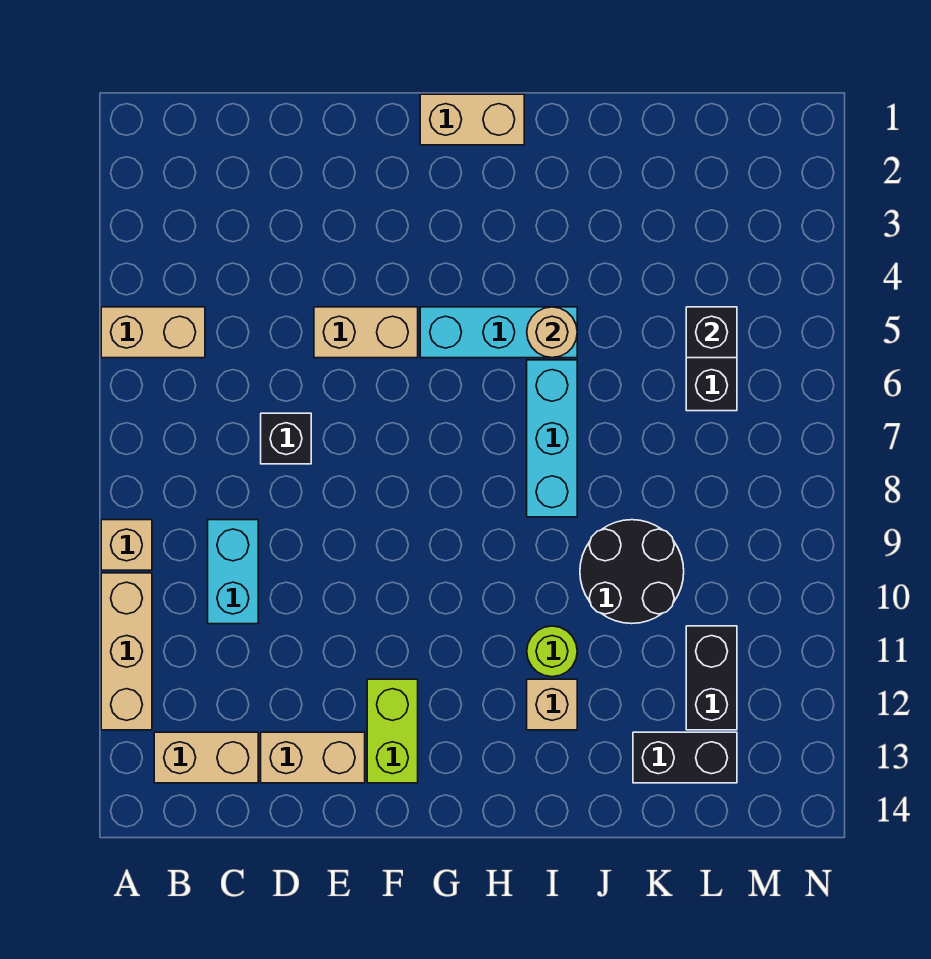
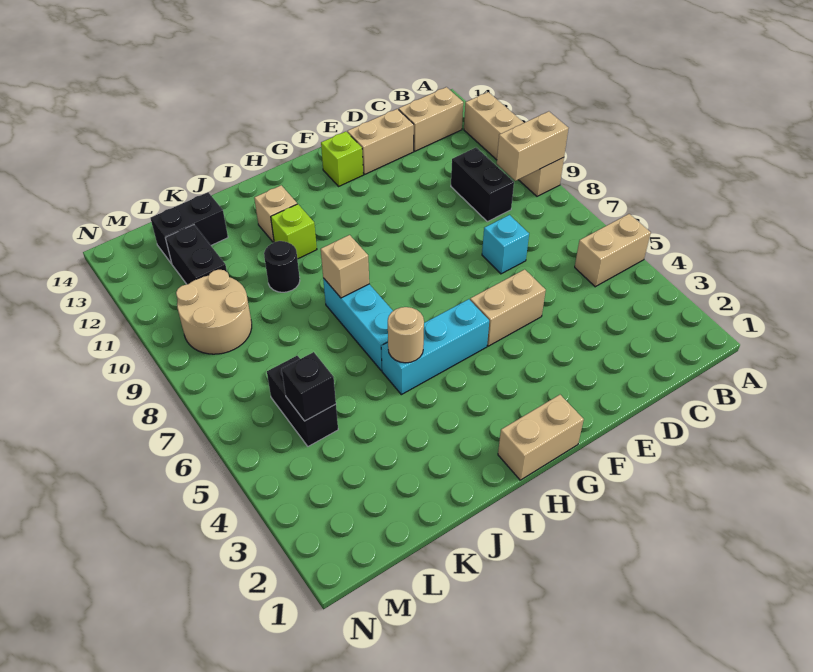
none -> tan brick A9:B9 level 2
cyan brick C9:C10 level 1 -> black brick C9:C10 level 1
black brick D7 level 1 -> cyan brick D7 level 1
lime brick F12:F13 level 1 -> lime brick F13 level 1
none -> tan brick I8 level 2
lime round brick I11 level 1 -> lime brick I11 level 1
black round brick J9:K10 level 1 -> black round brick J10 level 1
none -> tan round brick L9:M10 level 1

